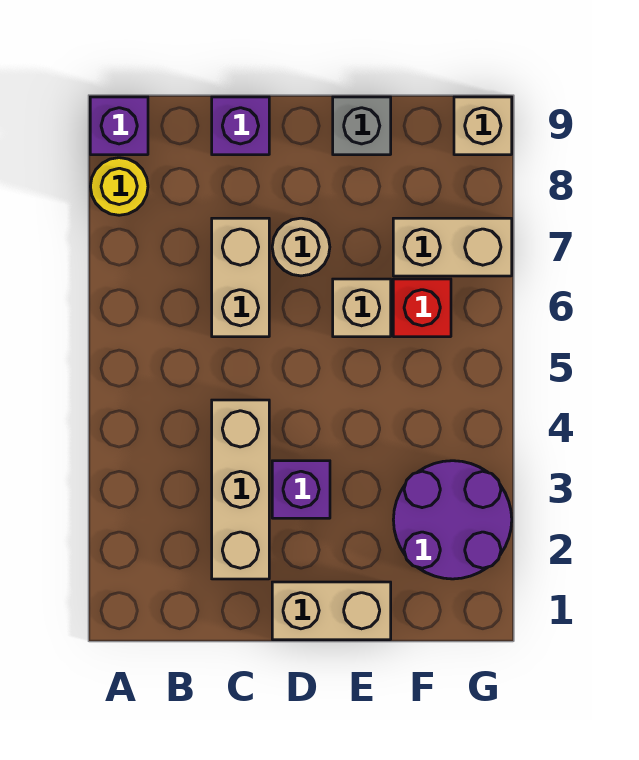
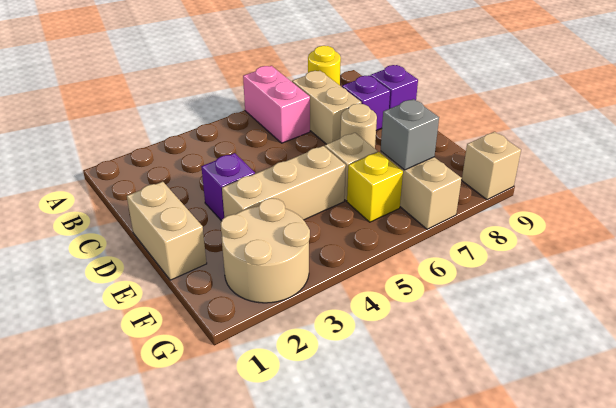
none -> pink brick A6:B6 level 1
purple brick A9 level 1 -> purple brick C8 level 1
tan brick C2:C4 level 1 -> tan brick E3:E5 level 1
tan brick C6:C7 level 1 -> tan brick B7:C7 level 1
grey brick E9 level 1 -> grey brick F7 level 2
purple round brick F2:G3 level 1 -> tan round brick F2:G3 level 1
red brick F6 level 1 -> yellow brick F6 level 1

